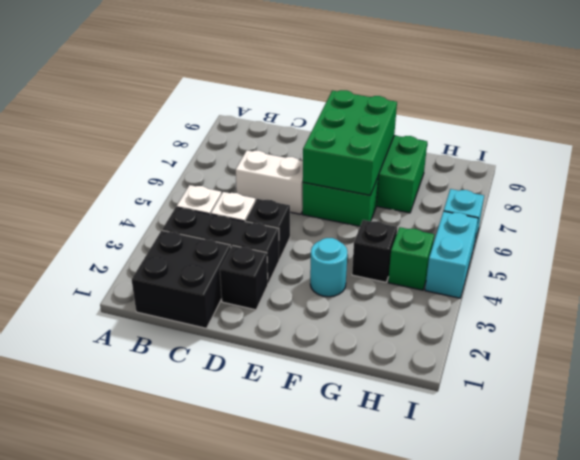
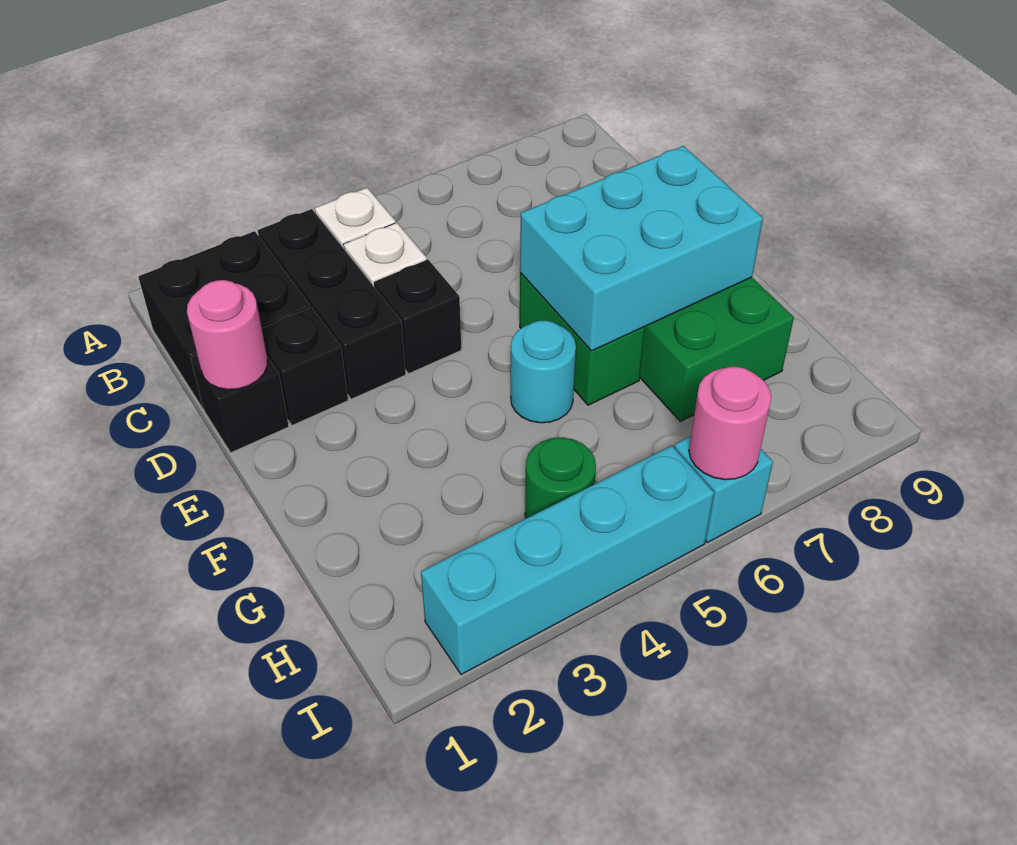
white brick C6:D6 level 1 -> none
none -> pink round brick D1 level 2
green brick E6:F8 level 2 -> cyan brick E6:F8 level 2
cyan round brick F3 level 1 -> cyan round brick F5 level 1
black brick G4 level 1 -> black brick D1 level 1
green brick H4 level 1 -> green round brick H4 level 1
cyan brick I4:I5 level 1 -> cyan brick I2:I5 level 1
none -> pink round brick I6 level 2

